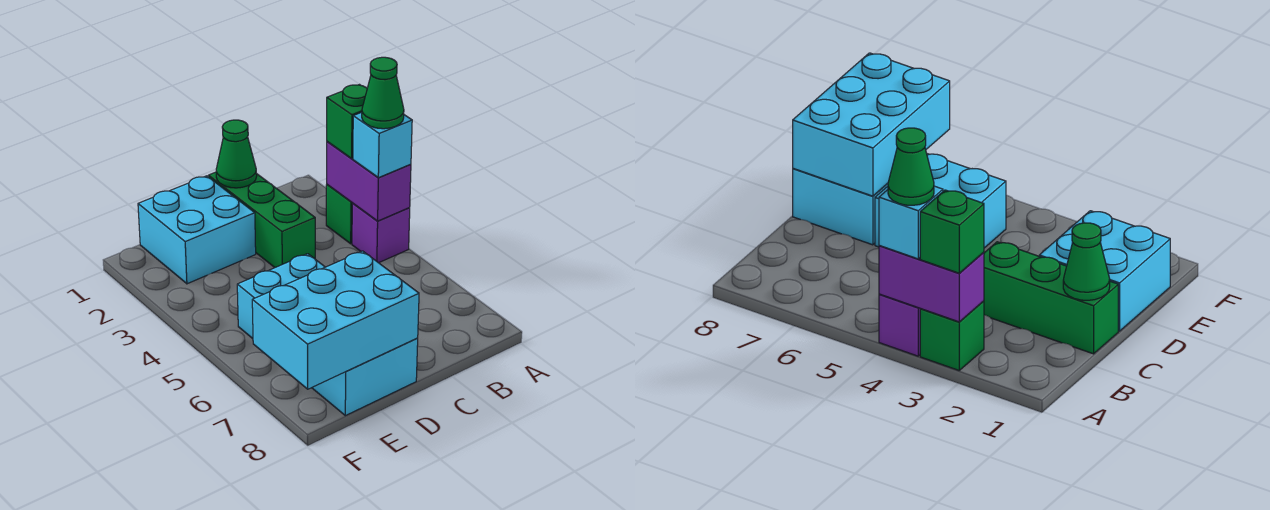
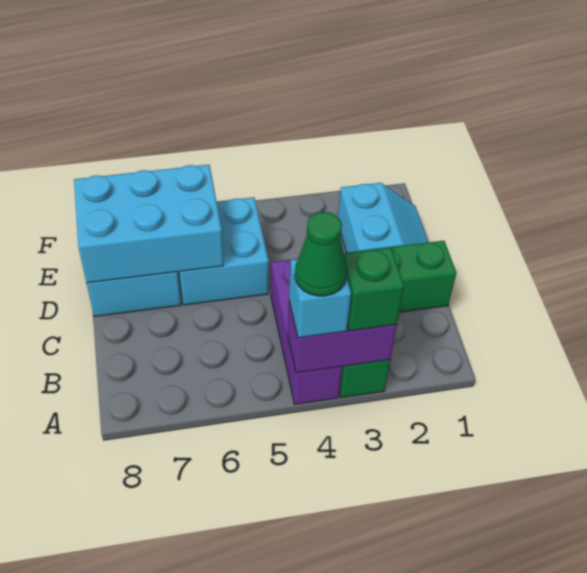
purple brick A4 level 1 -> purple brick A4:C4 level 1
green cone C1 level 2 -> none
cyan brick D1:E2 level 1 -> cyan slope D1:E2 level 1 top 2
cyan brick D7:F8 level 2 -> cyan brick D6:E8 level 2

